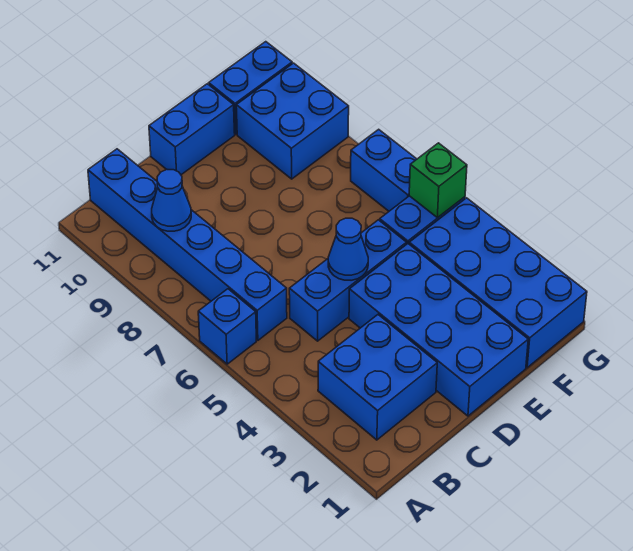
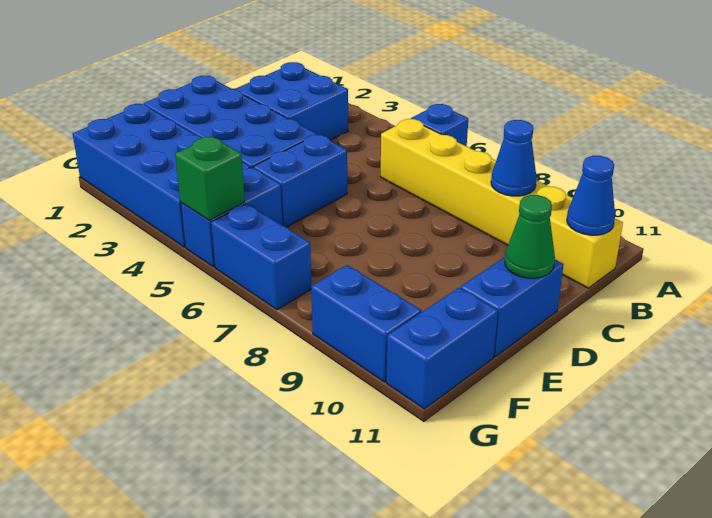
blue brick B6:B11 level 1 -> yellow brick B6:B11 level 1
blue brick C5:E5 level 1 -> blue brick D5:E5 level 1
blue cone D5 level 2 -> blue cone B11 level 2
none -> green cone D11 level 2
blue brick F9:G10 level 1 -> blue brick G9:G10 level 1

